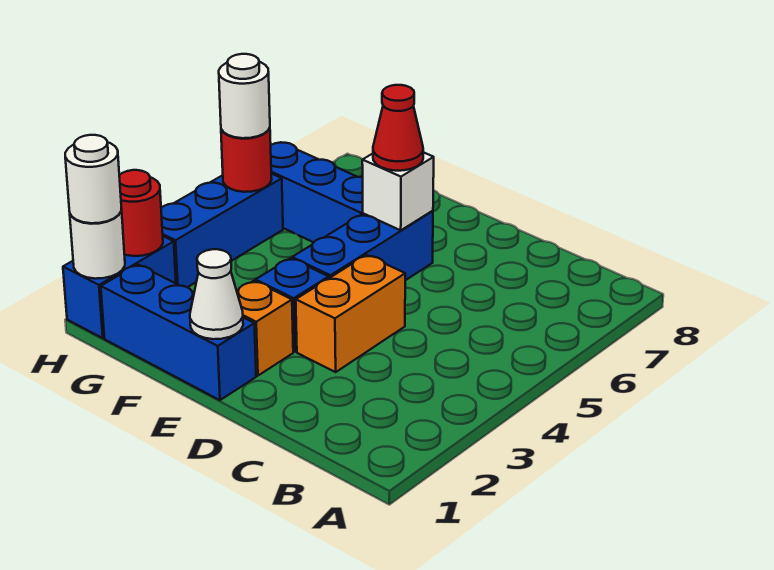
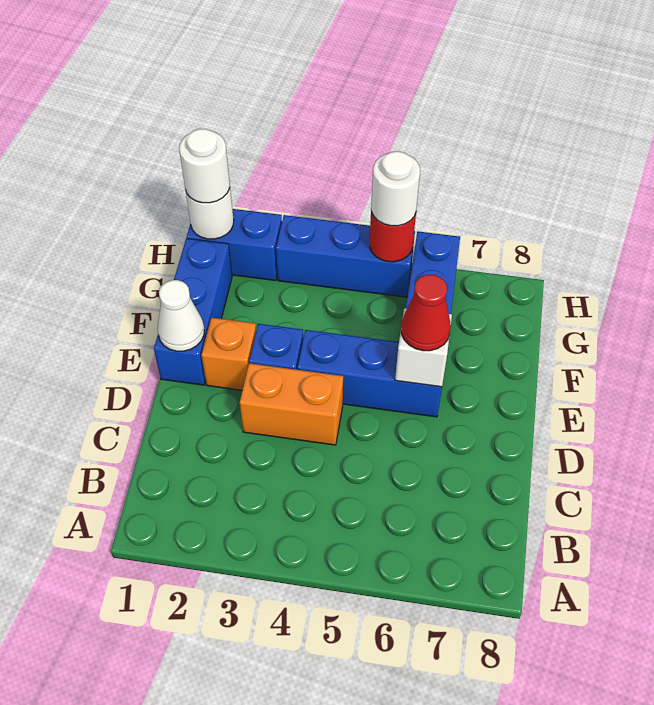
red round brick H2 level 2 -> none

